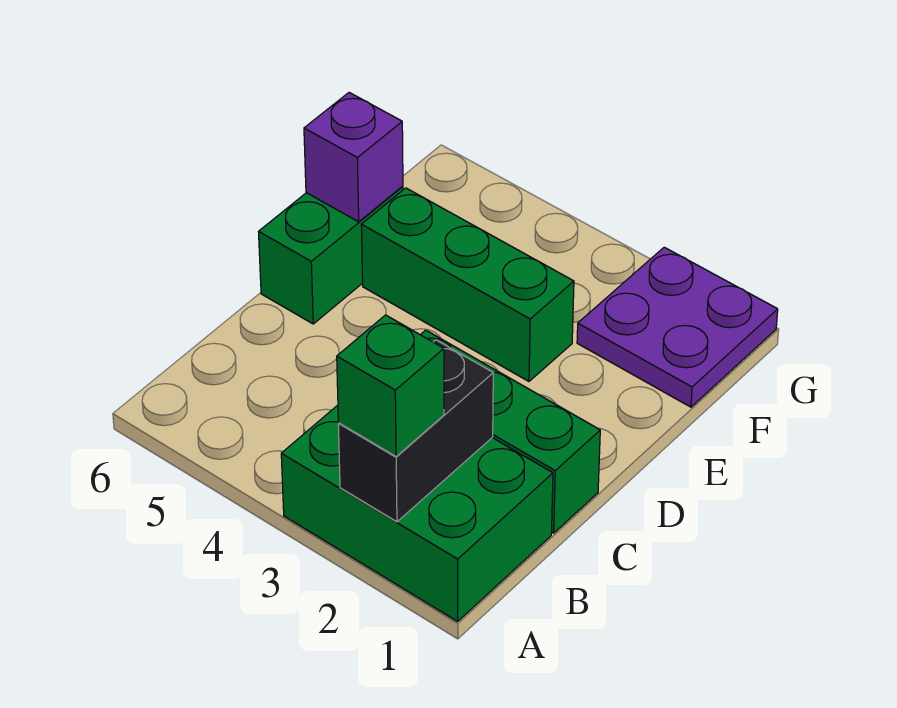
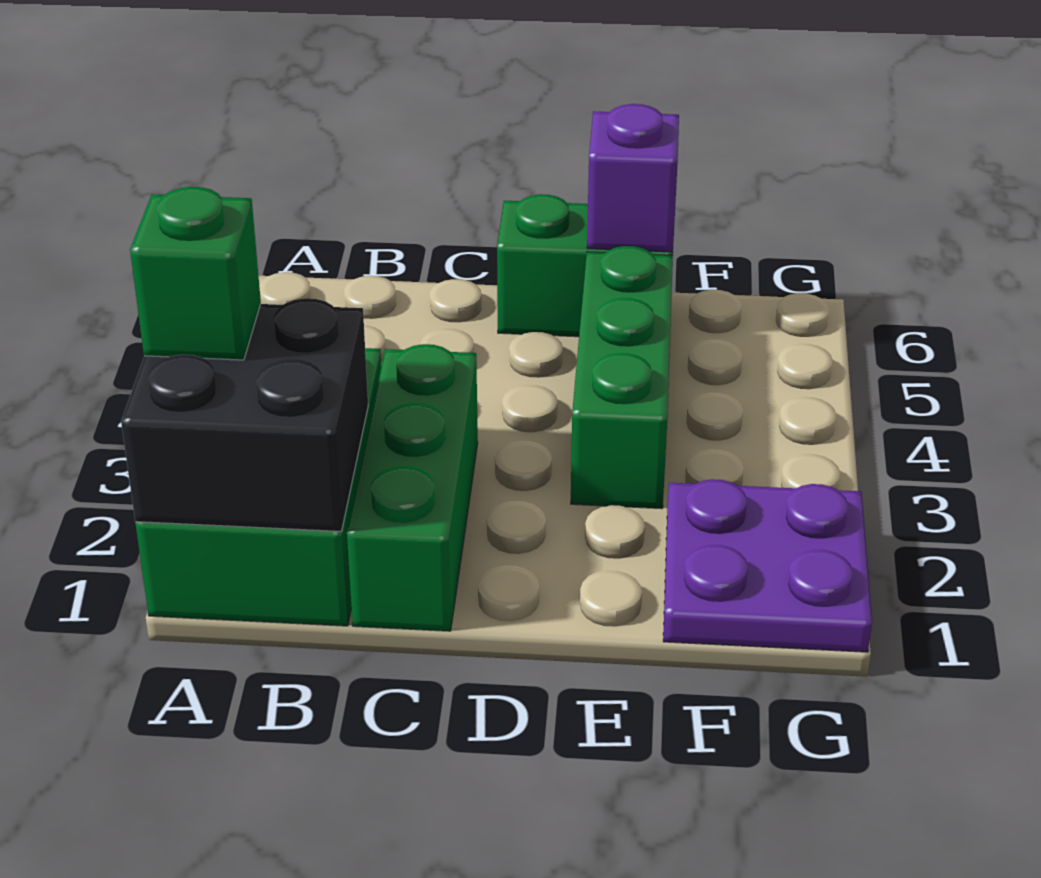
black brick A2:B2 level 2 -> black brick A1:B2 level 2

